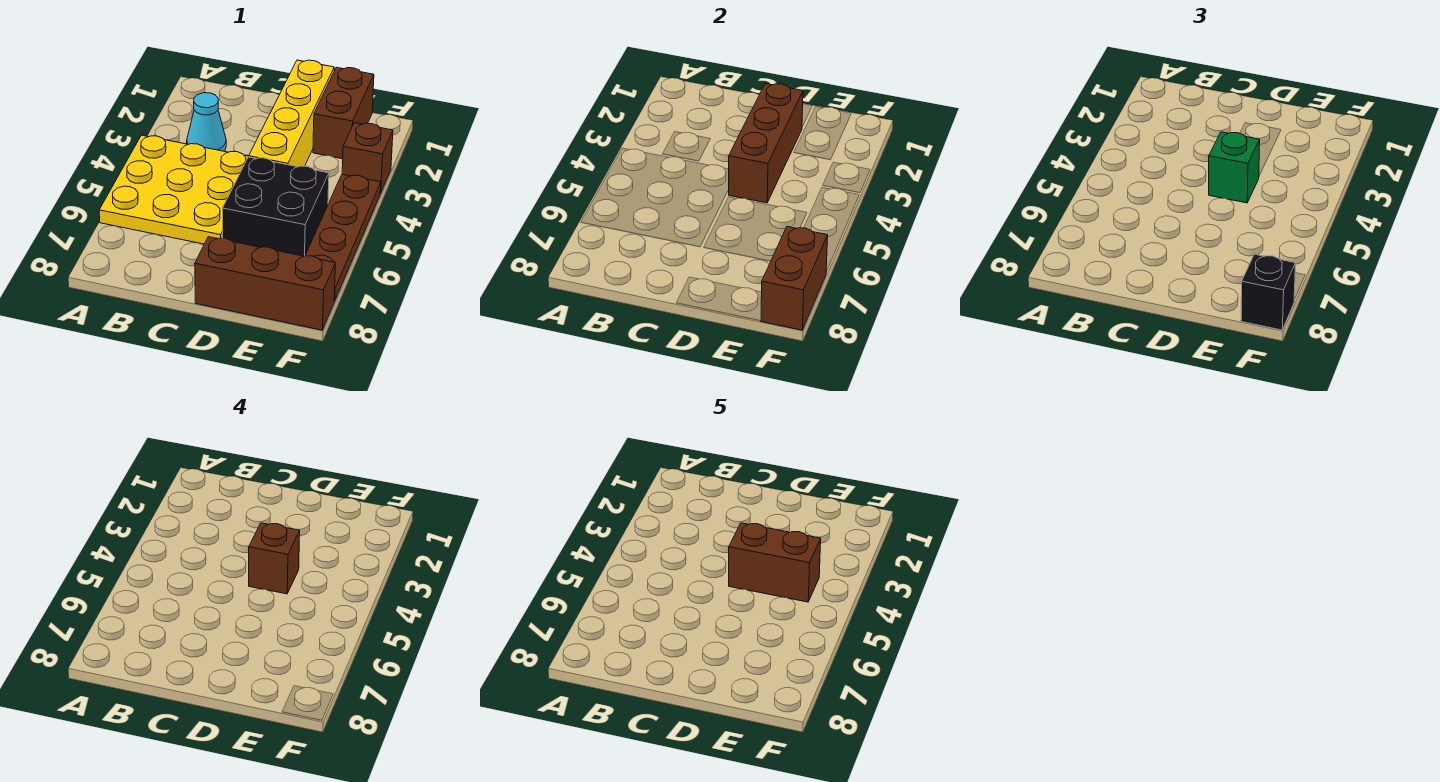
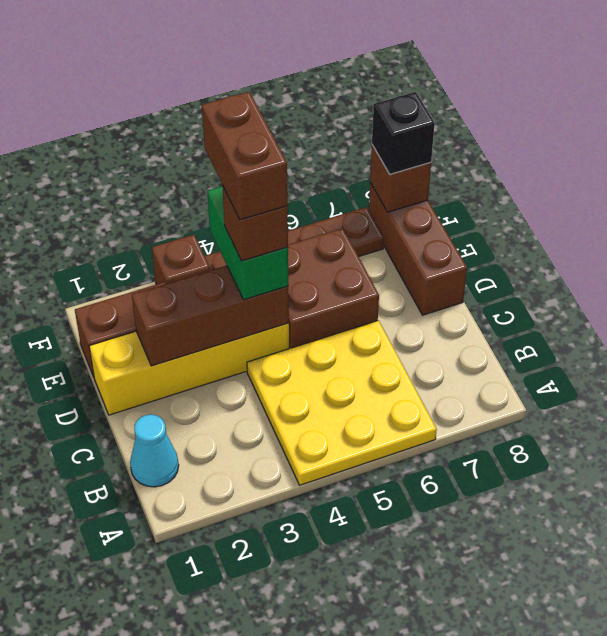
cyan cone B3 level 1 -> cyan cone B1 level 1
green brick D4 level 3 -> green brick D4:E4 level 3
black brick D5:E6 level 1 -> brown brick D5:E6 level 1
brown brick F7:F8 level 2 -> brown brick F8 level 2

